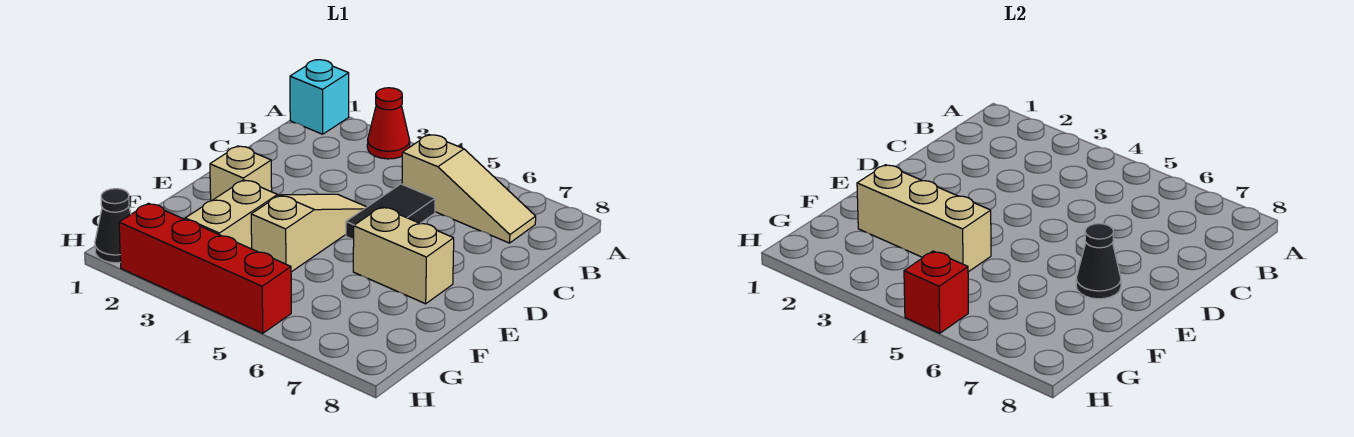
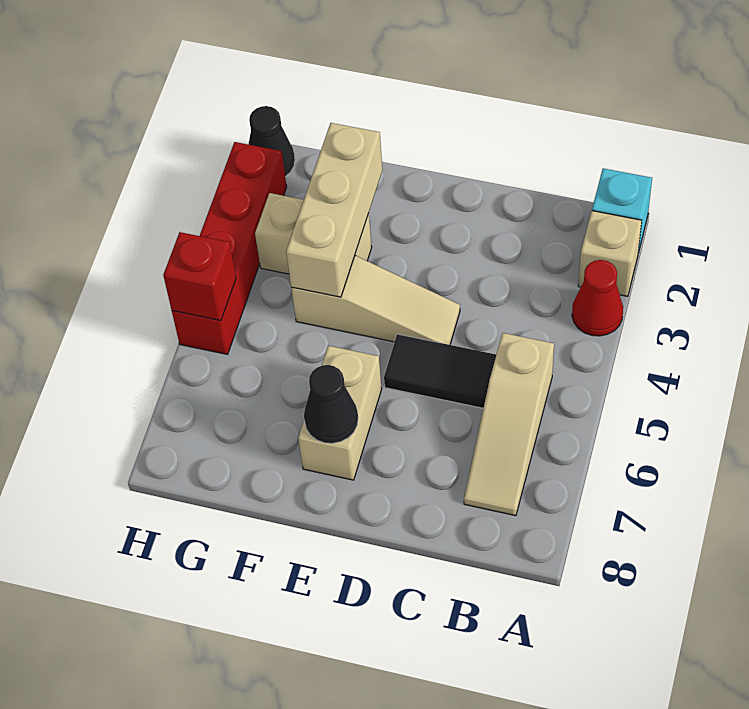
tan brick E2 level 1 -> tan brick A2 level 1

